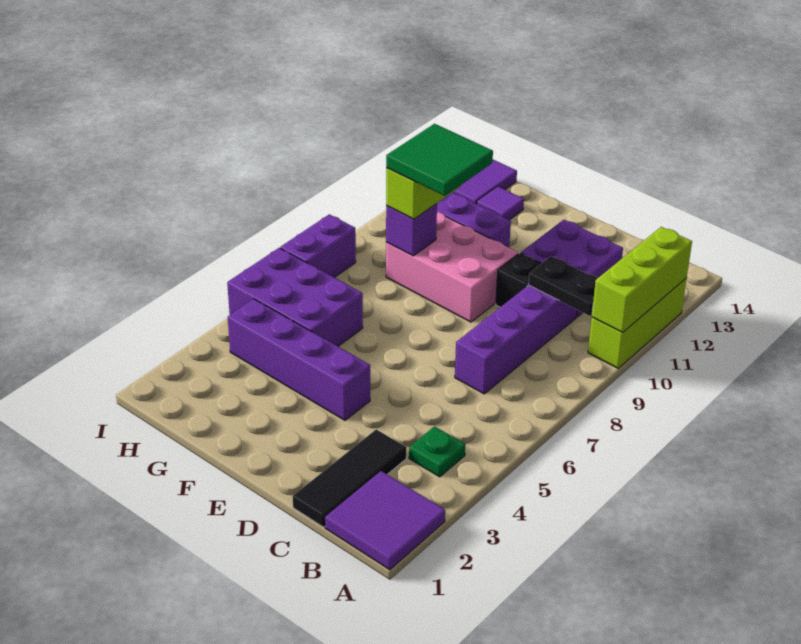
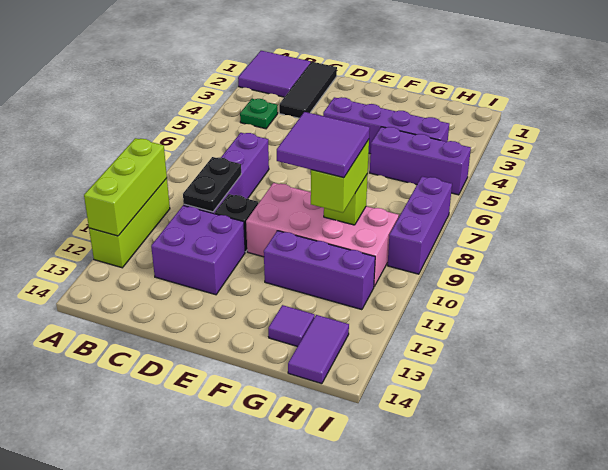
black plate B10:C10 level 2 -> black plate C9:C10 level 2
pink brick E9:G10 level 1 -> pink brick E9:H10 level 1
green tile F9:G10 level 4 -> purple tile F9:G10 level 4
purple brick G5:I6 level 1 -> purple brick G5:I5 level 1
purple brick G9 level 2 -> lime brick G9 level 2
purple brick I7:I8 level 1 -> purple brick I7:I9 level 1

